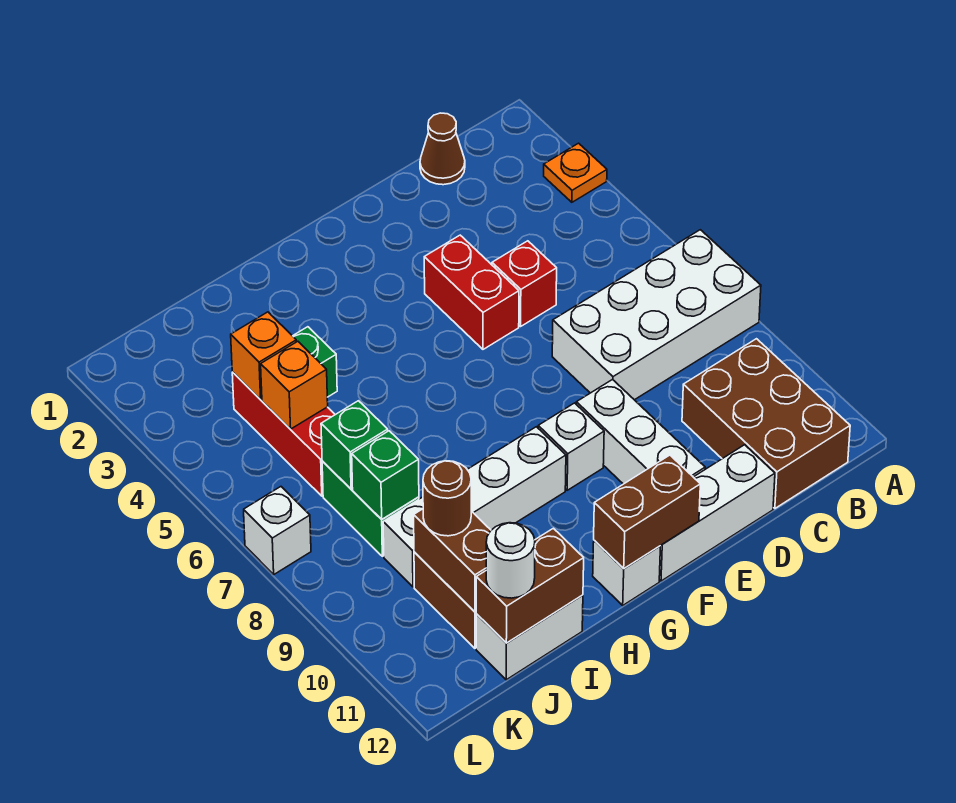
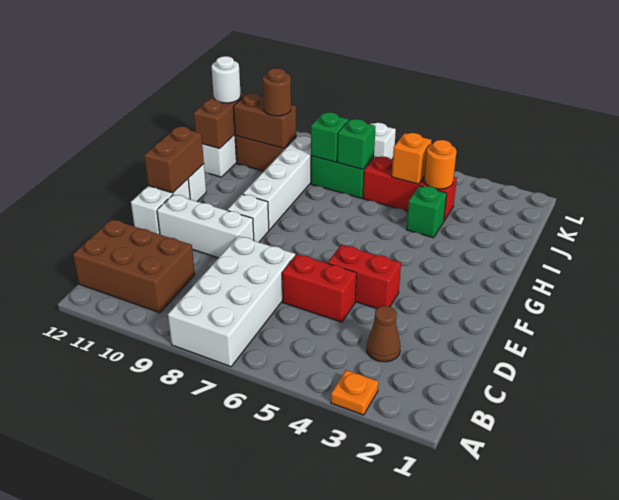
brown cone C1 level 1 -> brown cone C3 level 1
red brick D5 level 1 -> red brick D5:D6 level 1
white brick D12:F12 level 1 -> white brick E12:F12 level 1
orange brick J4 level 2 -> orange round brick J4 level 2

